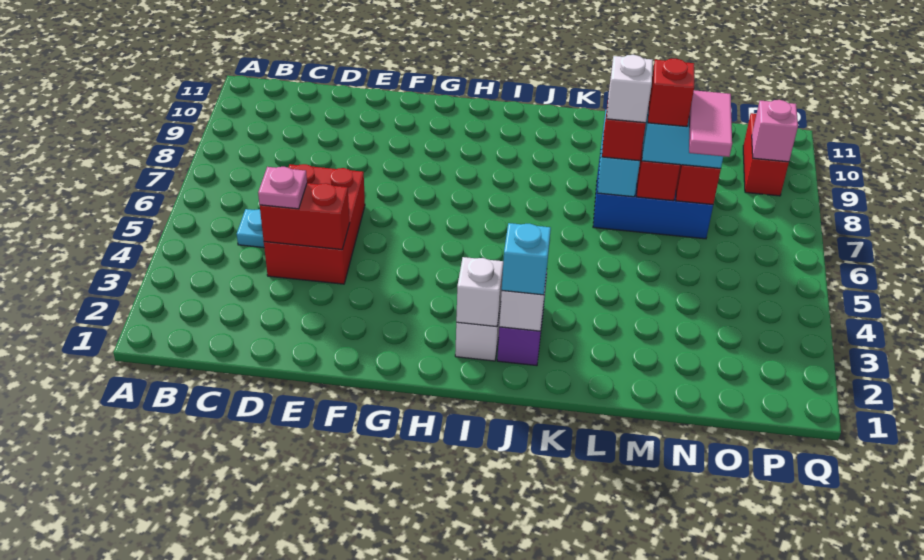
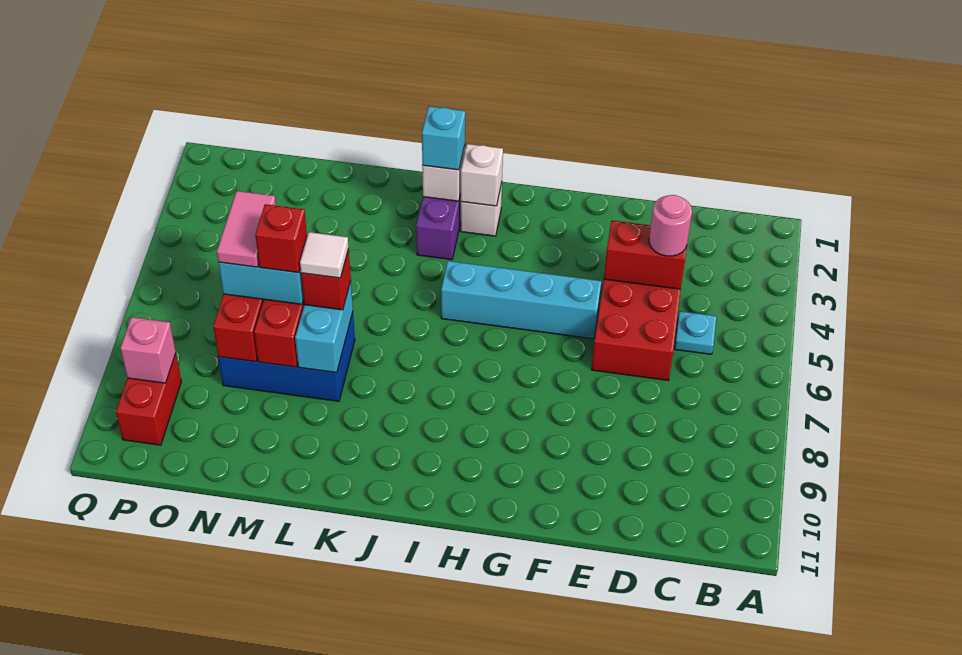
pink plate D4 level 3 -> pink round brick D4 level 3
none -> cyan brick F5:I5 level 1
white brick L7 level 4 -> white tile L7 level 4

